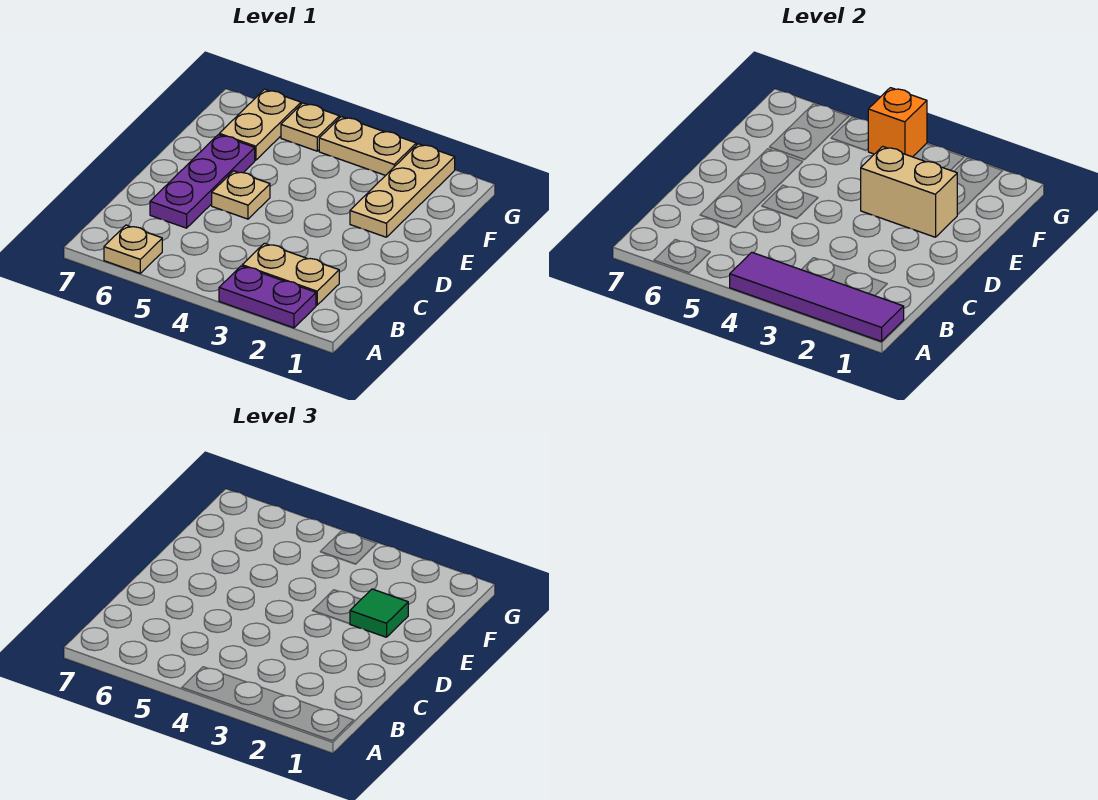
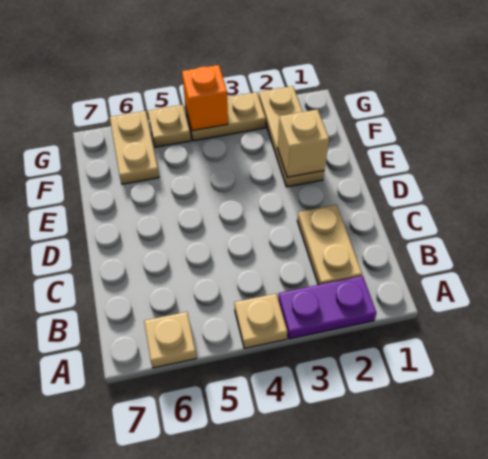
purple tile A1:A4 level 2 -> none
tan plate B2:B3 level 1 -> tan plate B2:C2 level 1
purple plate C6:E6 level 1 -> none
tan plate D5 level 1 -> tan plate A4 level 1
tan brick E2:E3 level 2 -> tan brick E2 level 2
green tile E2 level 3 -> none

